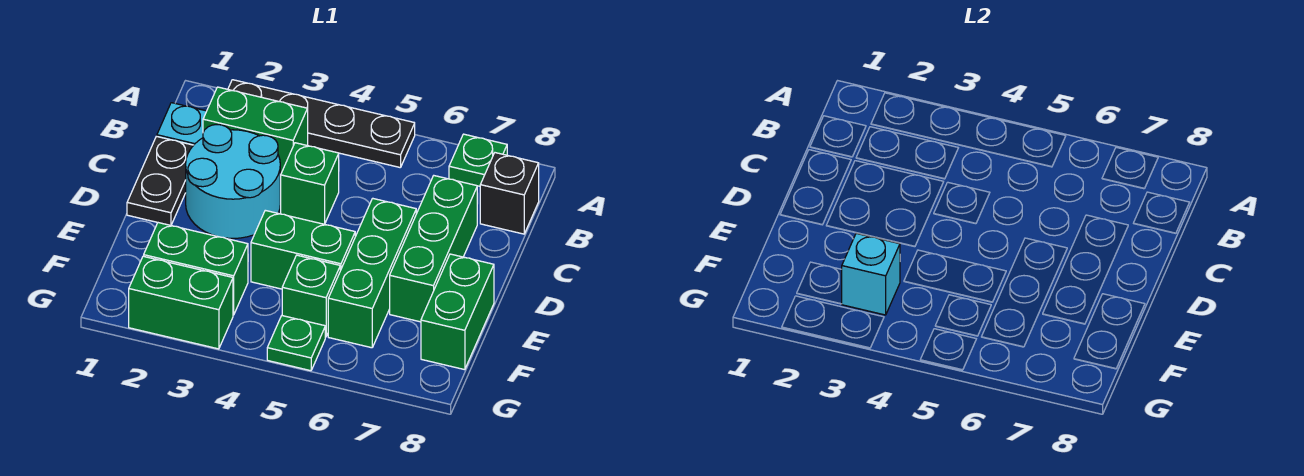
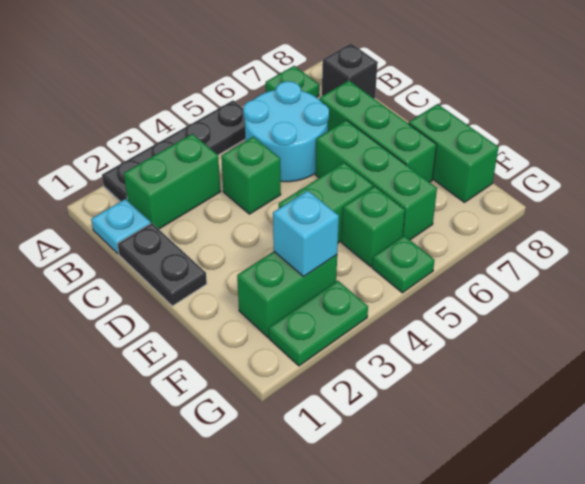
cyan round brick C2:D3 level 1 -> cyan round brick B5:C6 level 1
green brick G2:G3 level 1 -> green plate G2:G3 level 1

